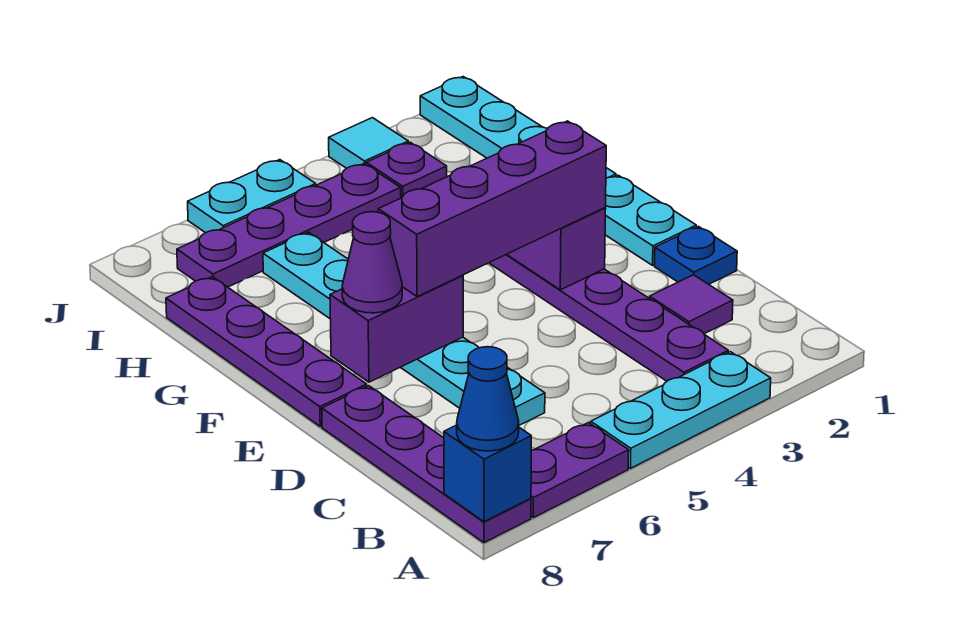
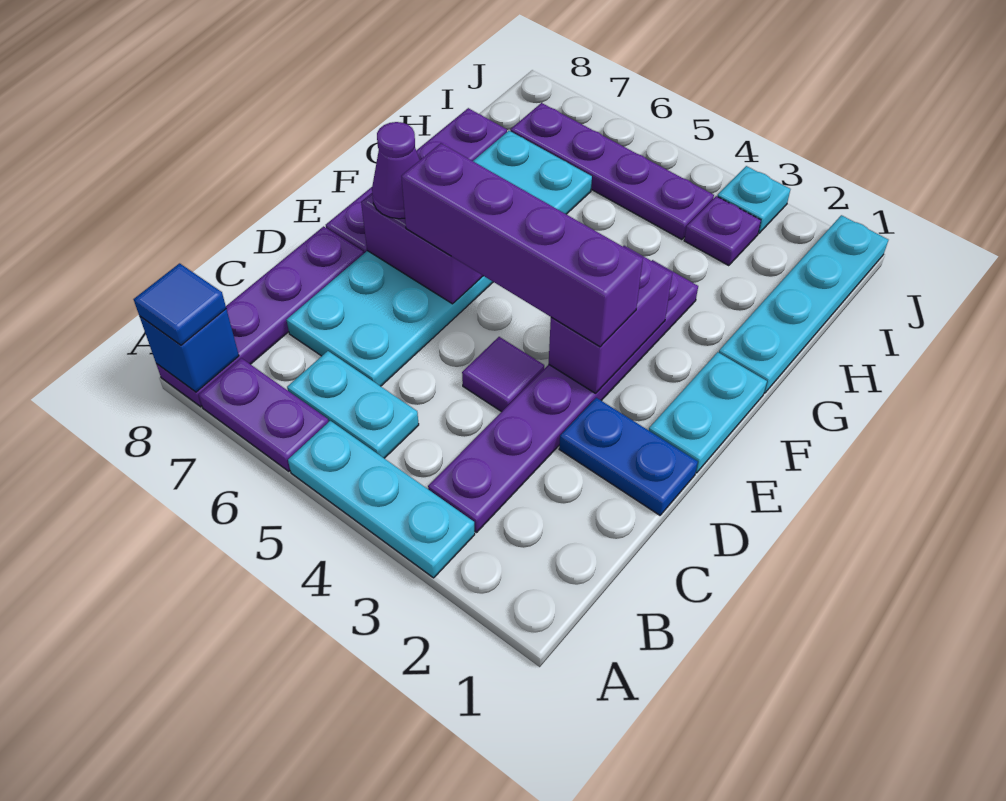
blue cone A8 level 3 -> blue tile A8 level 3
purple tile C2 level 1 -> purple tile D4 level 1
cyan plate C6:H6 level 1 -> cyan plate C6:H7 level 1
blue plate D1 level 1 -> blue plate D1:D2 level 1
cyan tile J3 level 1 -> cyan plate J3 level 1
cyan plate J5:J6 level 1 -> cyan plate B5:B6 level 1

